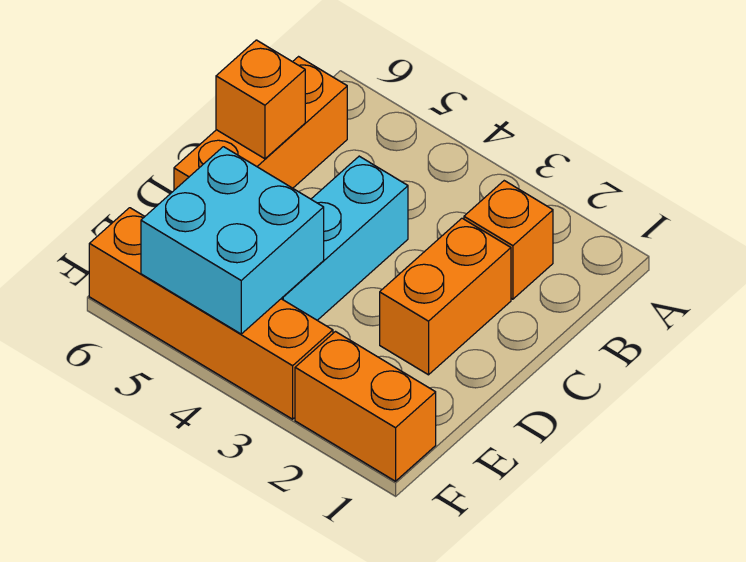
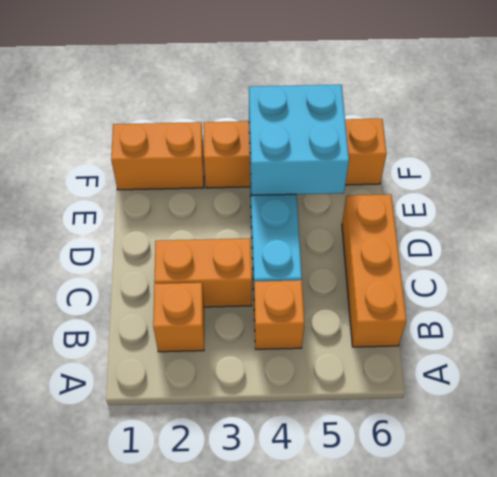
orange brick C2:D2 level 1 -> orange brick C2:C3 level 1
orange brick C6 level 2 -> orange brick B4 level 1

